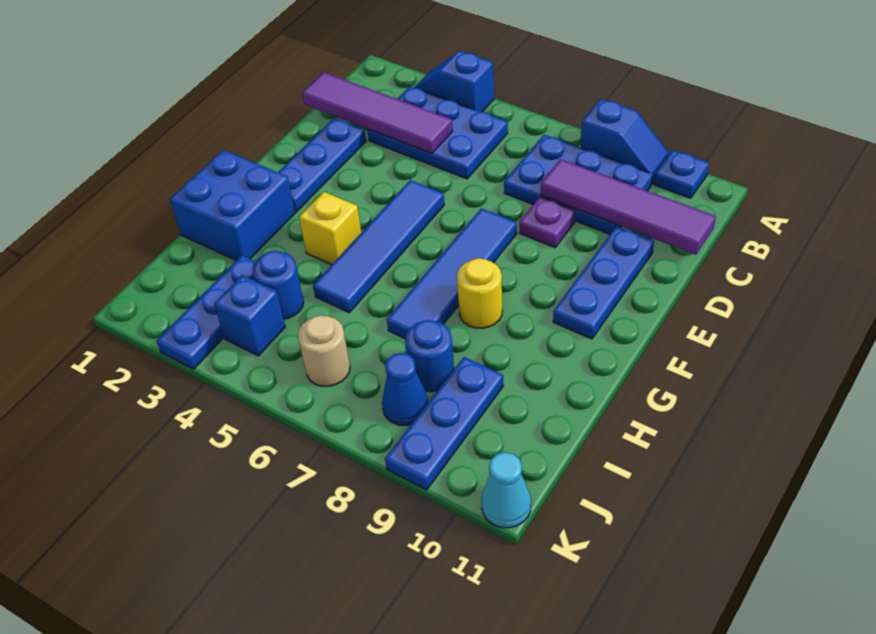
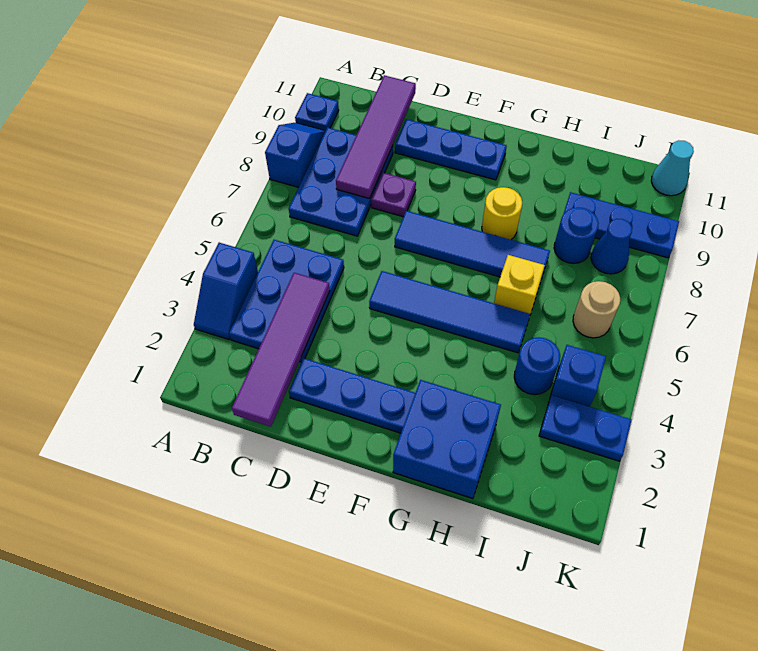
yellow brick G4 level 1 -> yellow brick H6 level 1
blue plate I3:K3 level 1 -> blue plate J3:K3 level 1

